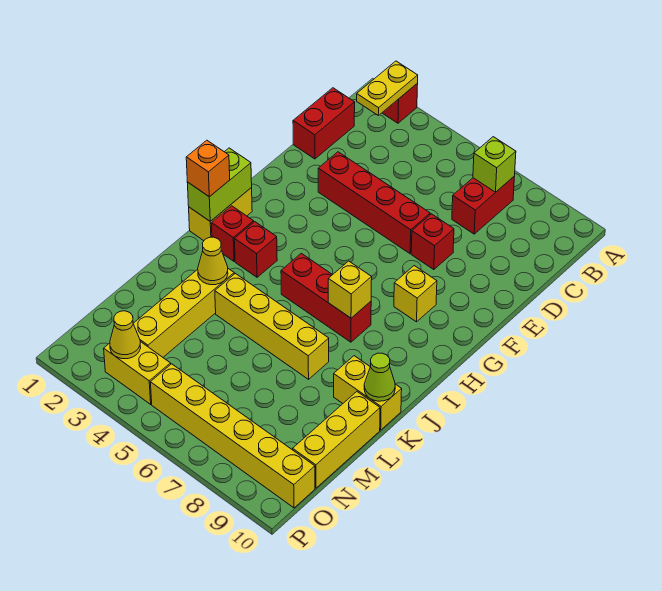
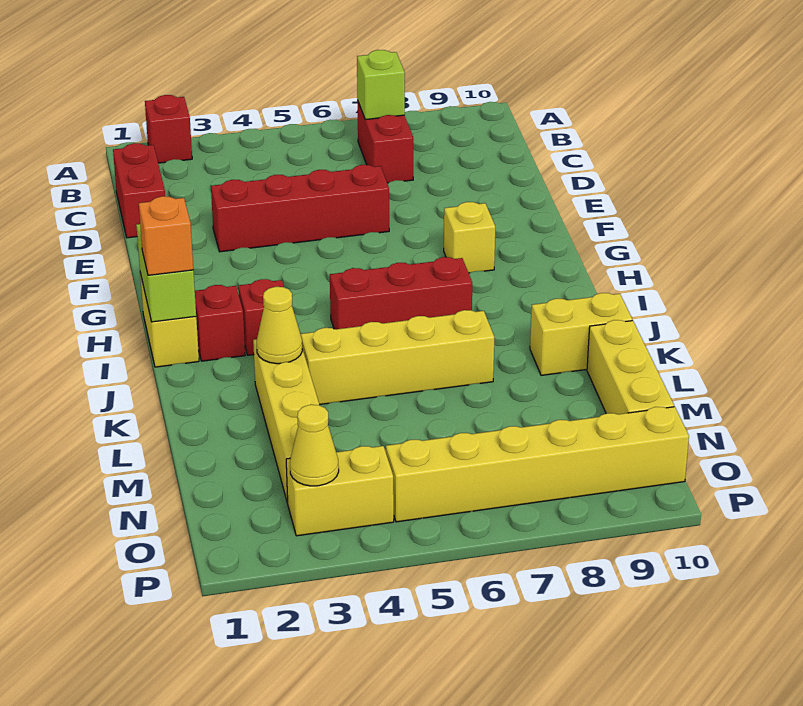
yellow plate A2:B2 level 2 -> none
red brick E7 level 1 -> none
yellow brick I7 level 2 -> none
lime cone K10 level 2 -> none

